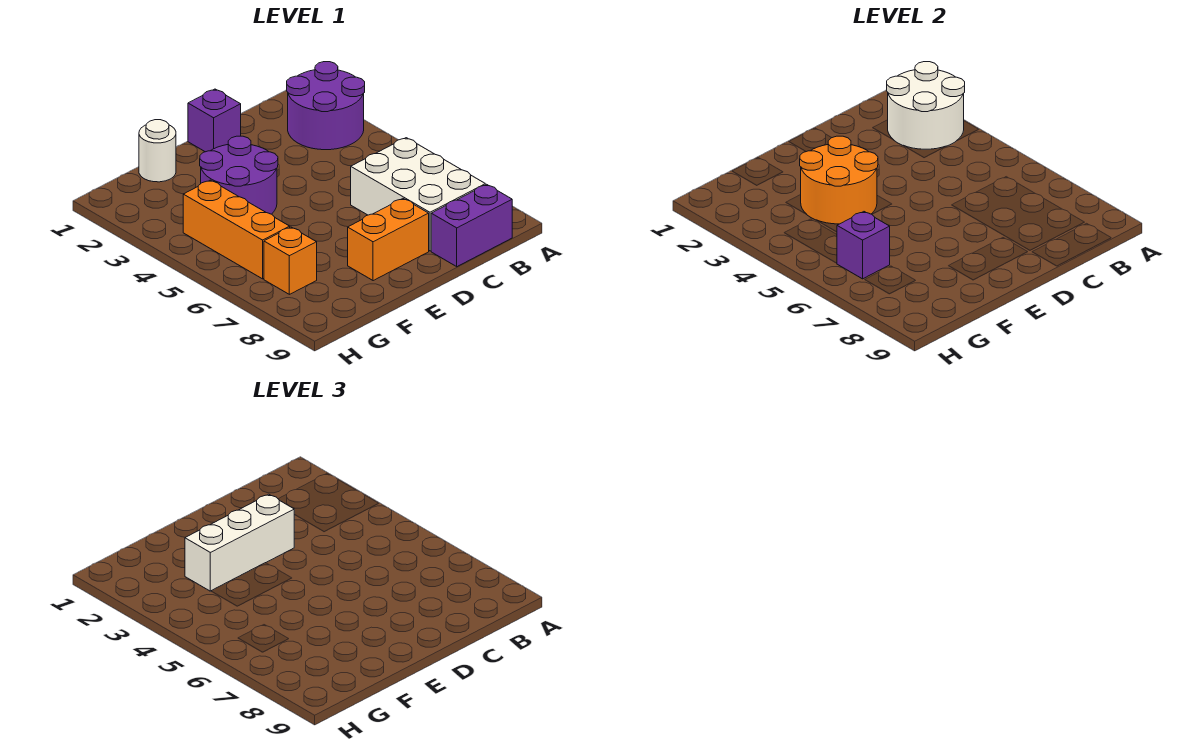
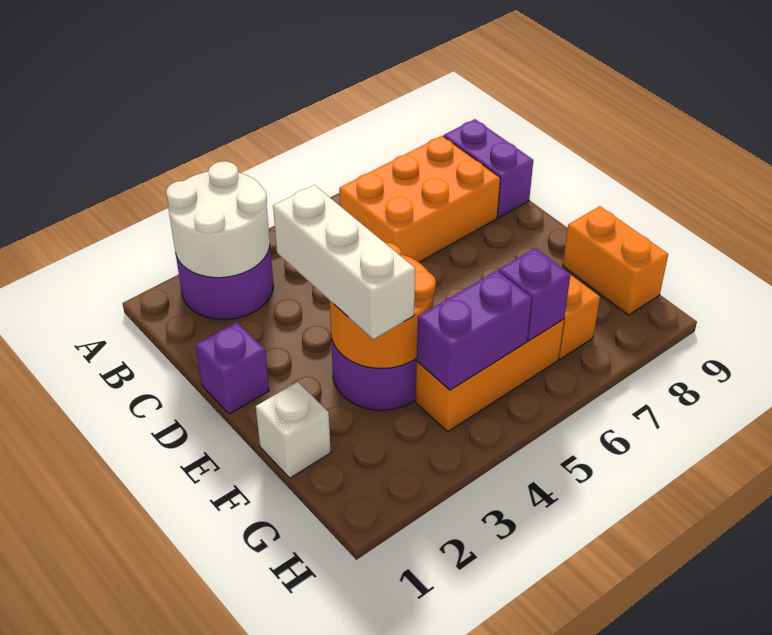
white brick B6:C8 level 1 -> orange brick B6:C8 level 1
orange brick D8:E8 level 1 -> orange brick F9:G9 level 1
white round brick F1 level 1 -> white brick F1 level 1
none -> purple brick G4:G5 level 2

